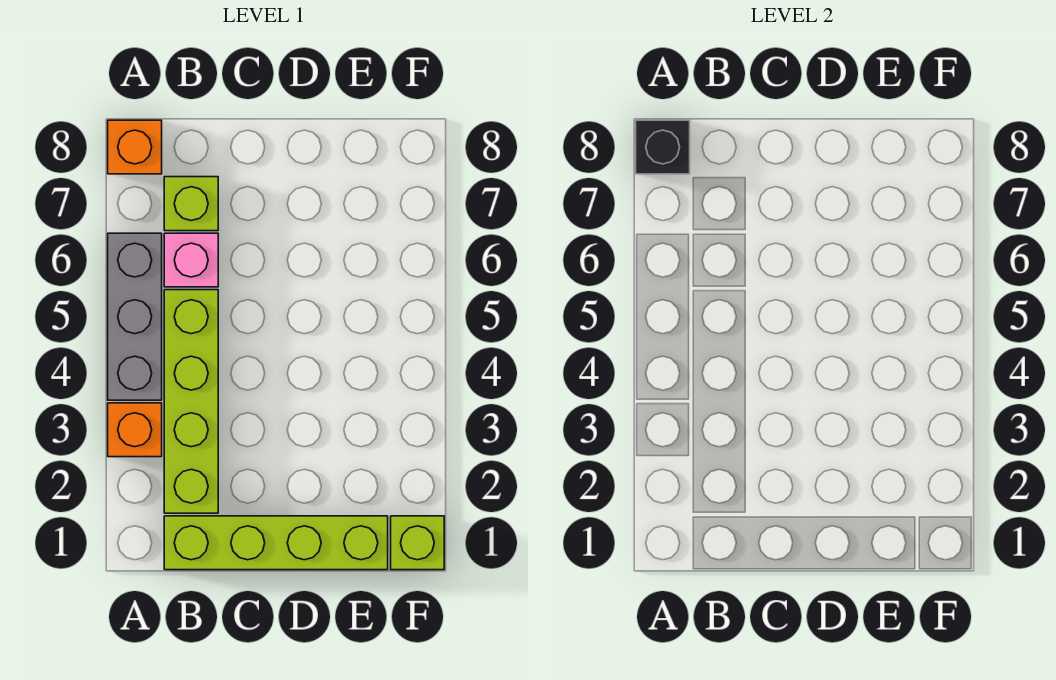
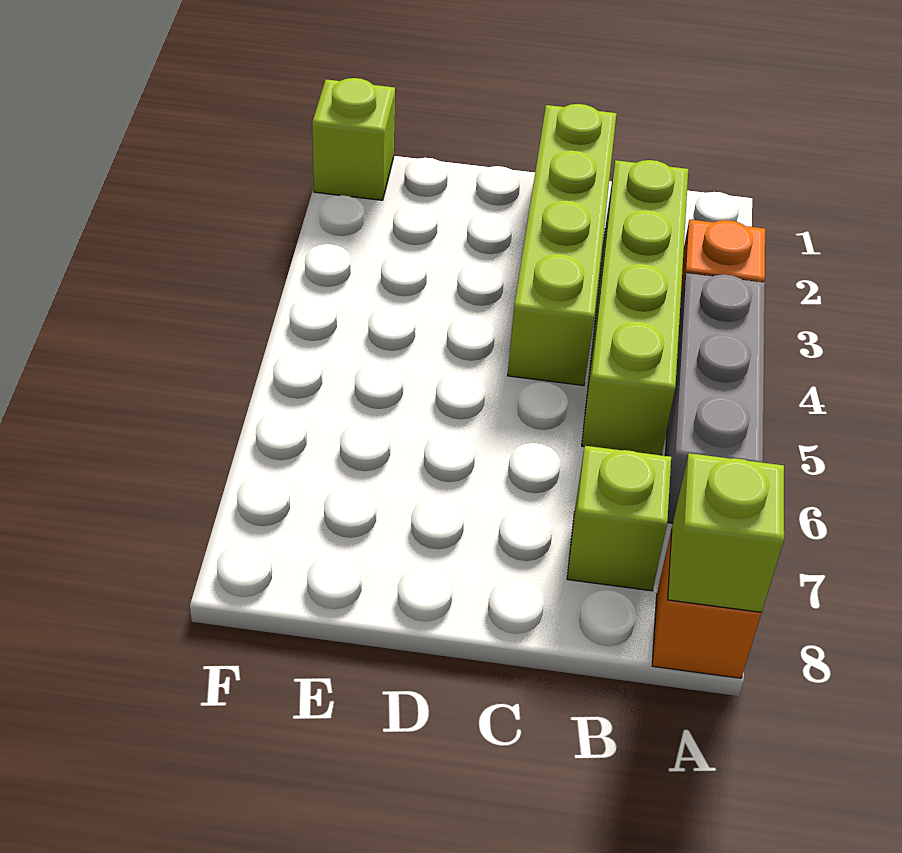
black brick A8 level 2 -> lime brick A8 level 2
lime brick B1:E1 level 1 -> lime brick C1:C4 level 1
pink brick B6 level 1 -> none

